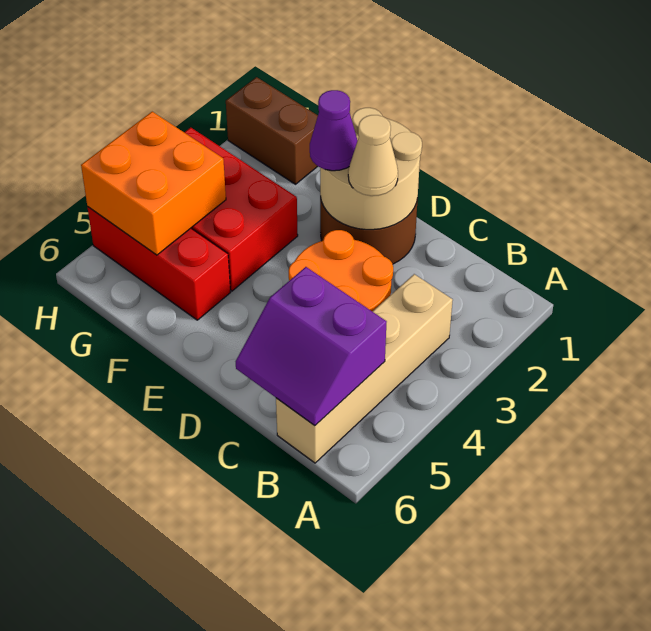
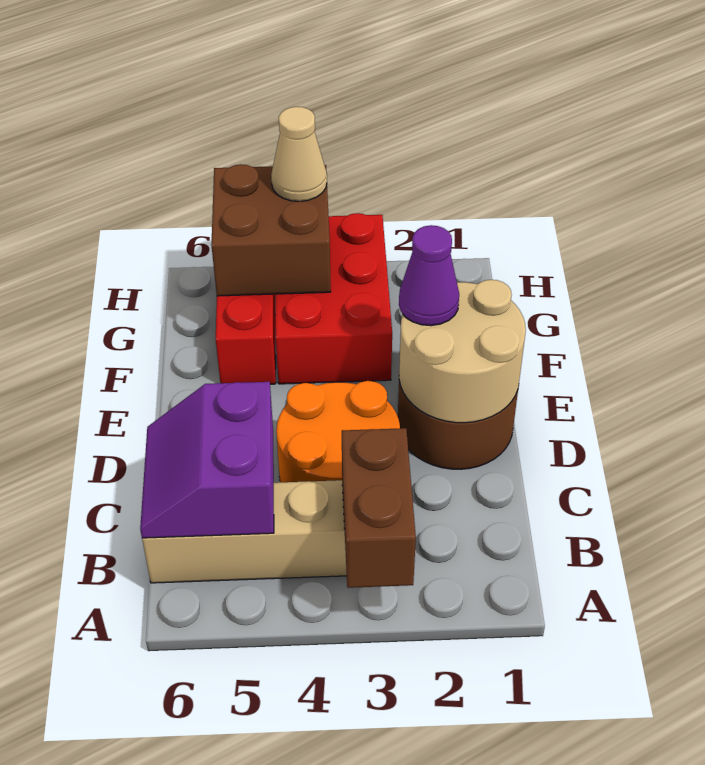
tan cone D2 level 3 -> tan cone H4 level 3
brown brick G1:H1 level 1 -> brown brick A3:B3 level 2
orange brick G4:H5 level 2 -> brown brick G4:H5 level 2

